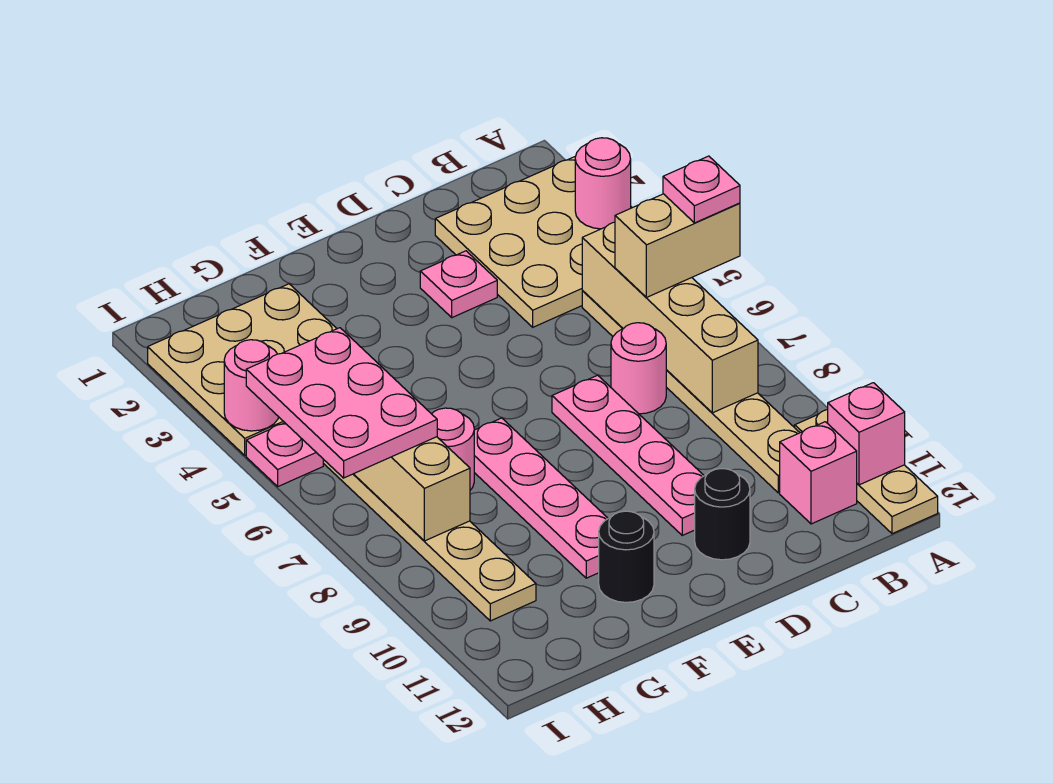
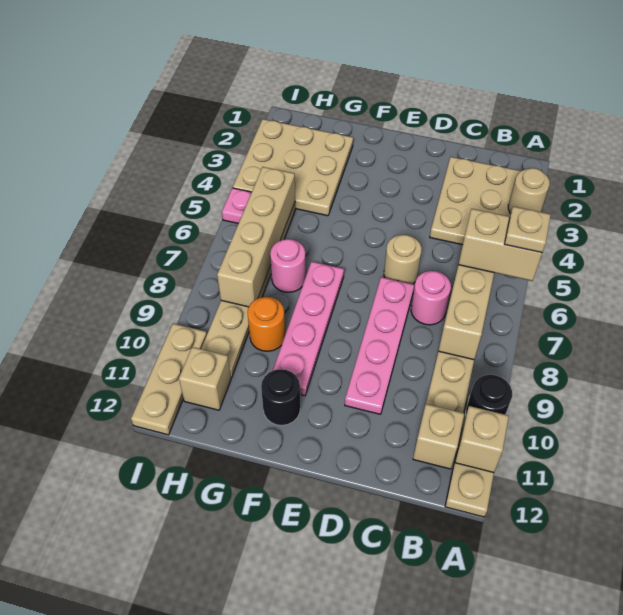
pink round brick A3 level 2 -> tan round brick A3 level 2
pink plate A6 level 4 -> tan plate A6 level 4
pink brick A11 level 2 -> tan brick A11 level 2
pink brick B11 level 1 -> tan brick B11 level 1
pink plate D3 level 1 -> none
none -> tan round brick D6 level 1
black round brick D11 level 1 -> black round brick A10 level 2
none -> orange round brick G9 level 1
pink plate H5:I7 level 3 -> none
none -> tan brick H11 level 1
pink round brick I4 level 2 -> none
none -> tan plate I10:I12 level 1

